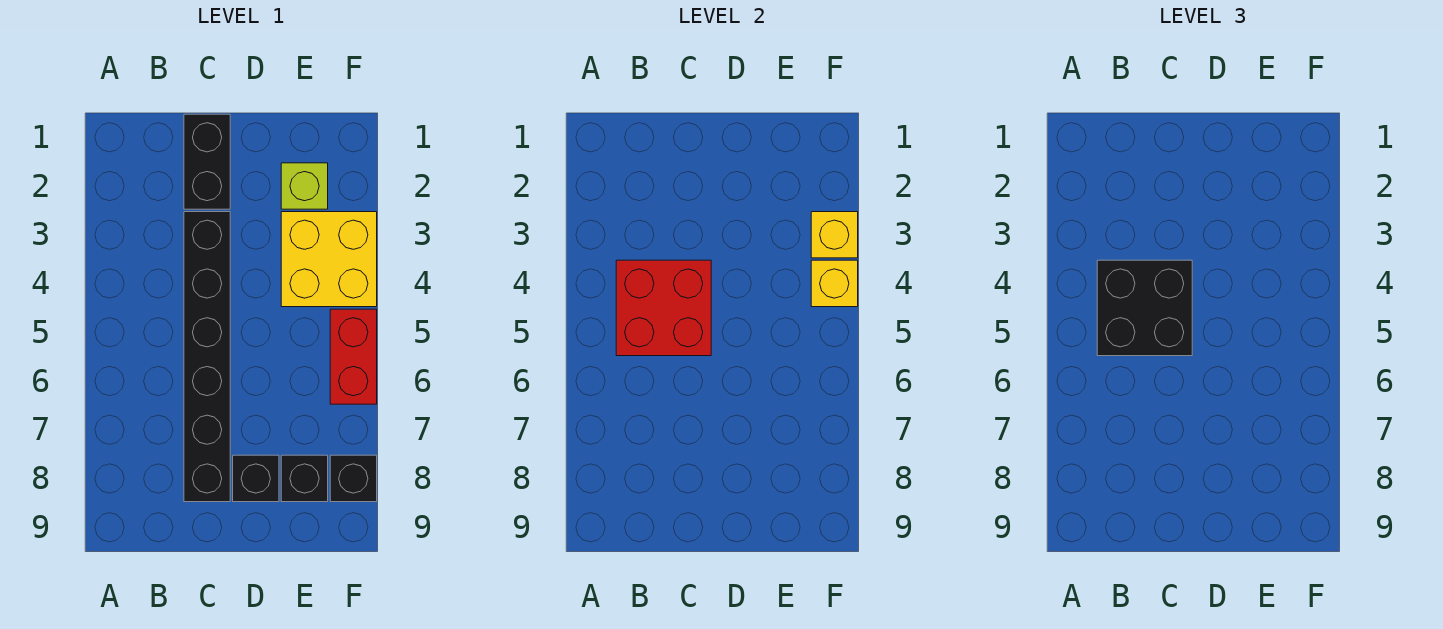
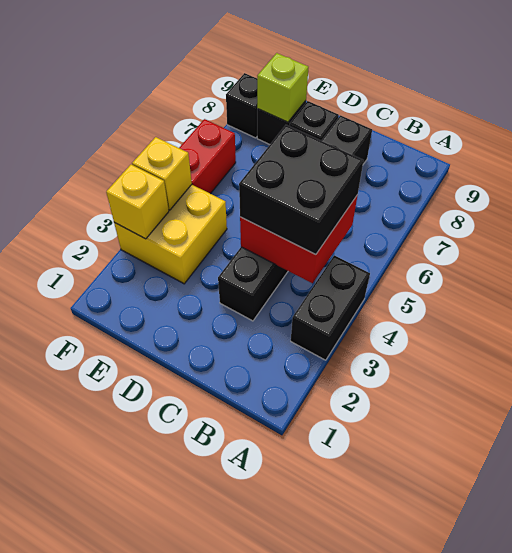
black brick C1:C2 level 1 -> black brick A3:A4 level 1
lime brick E2 level 1 -> lime brick E8 level 2

